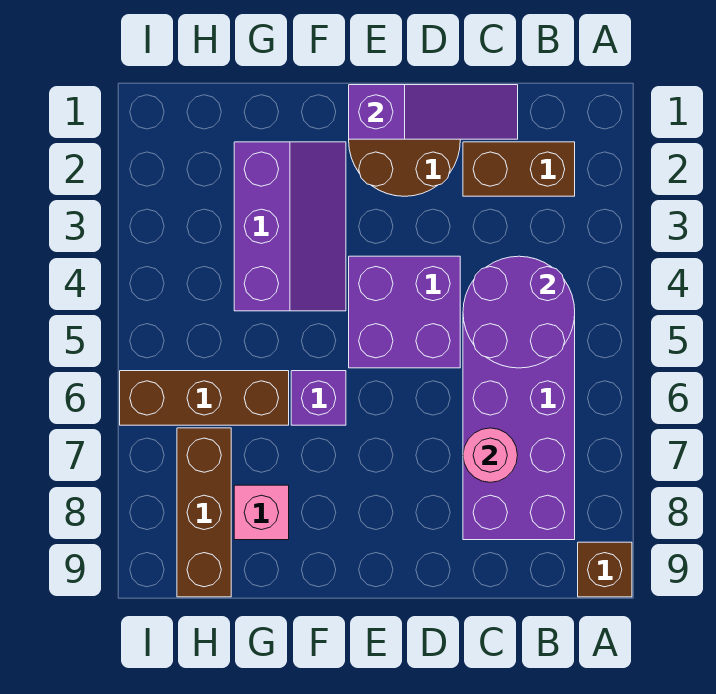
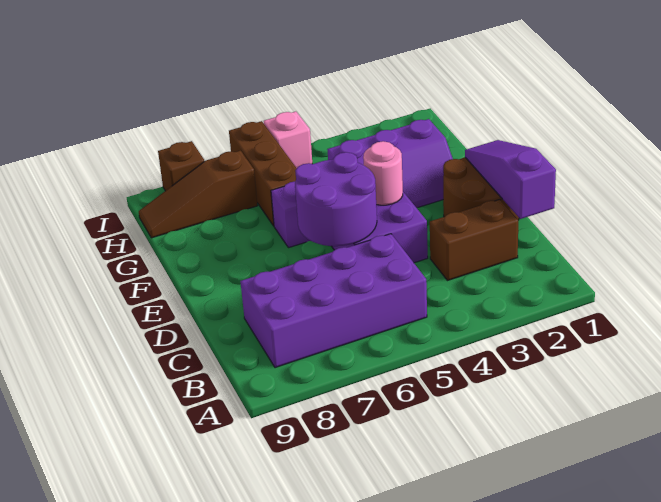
brown brick A9 level 1 -> brown brick I8 level 1
brown brick B2:C2 level 1 -> brown brick C2:C3 level 1
purple round brick B4:C5 level 2 -> purple round brick D5:E6 level 2
purple slope C1:E1 level 2 top E -> purple slope C1:E1 level 2 top C
pink round brick C7 level 2 -> pink round brick E4 level 2
pink brick G8 level 1 -> pink brick I5 level 1
brown brick H7:H9 level 1 -> brown slope H7:H9 level 1 top 7

